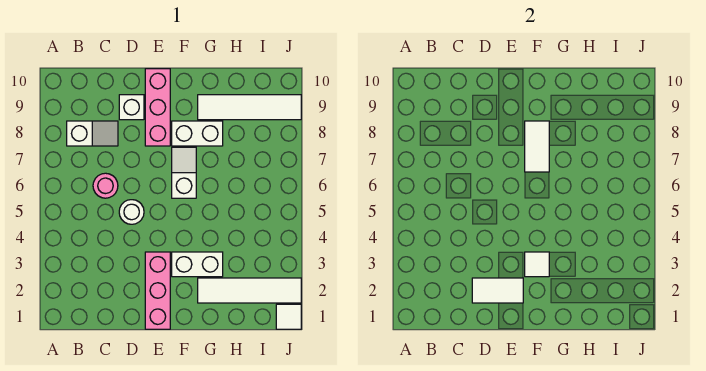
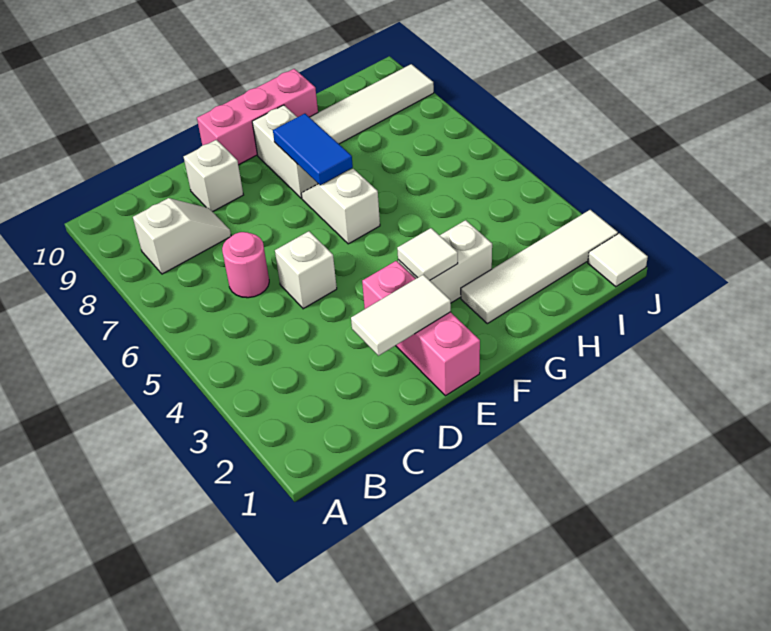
white round brick D5 level 1 -> white brick D5 level 1
pink brick E8:E10 level 1 -> pink brick E10:G10 level 1
white tile F7:F8 level 2 -> blue tile F7:F8 level 2
white brick F8:G8 level 1 -> white brick F8:F9 level 1

